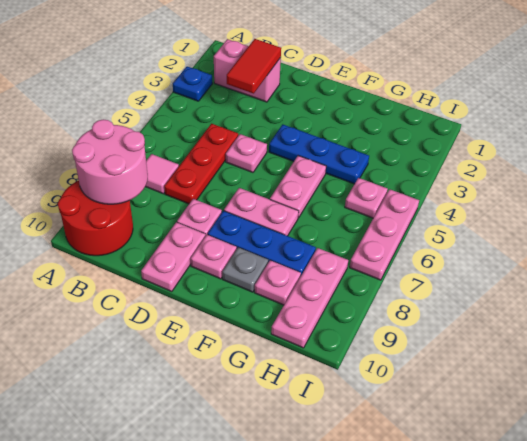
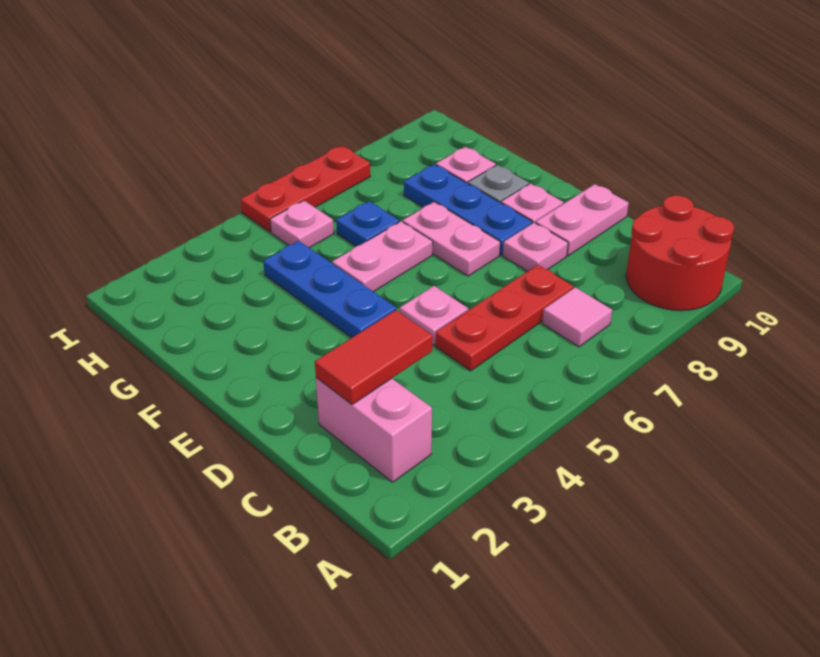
blue plate A3 level 1 -> blue plate G6 level 1
pink round brick A8:B9 level 2 -> none
pink plate H8:H10 level 1 -> none
pink plate I5:I7 level 1 -> red plate I5:I7 level 1

